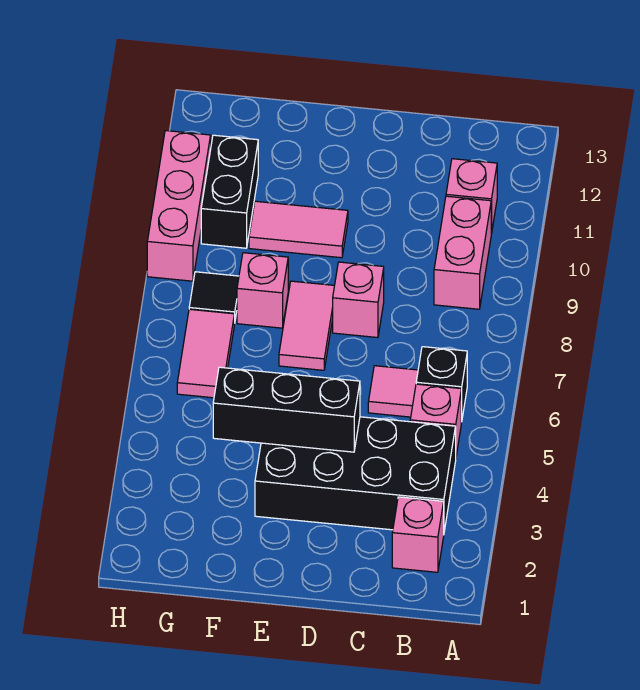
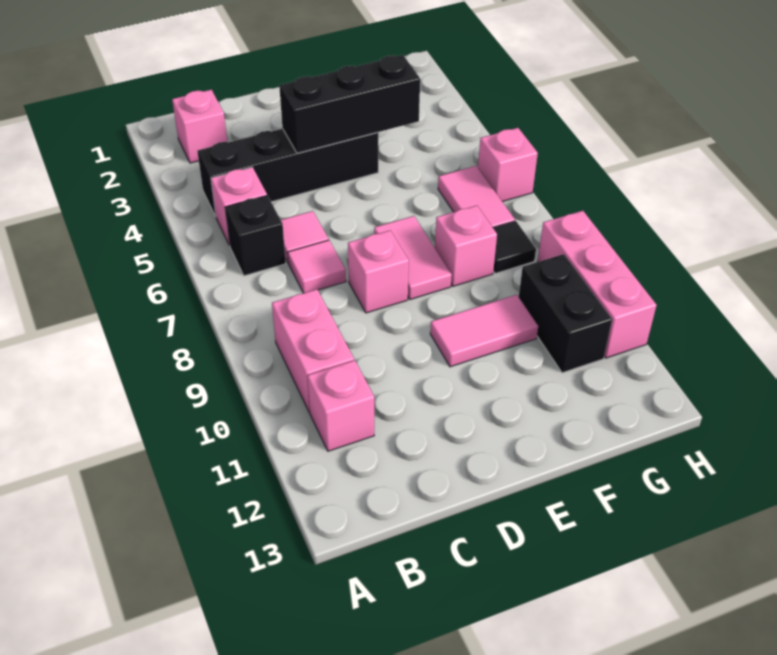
black brick B3:E4 level 1 -> black brick B4:E4 level 1
none -> pink tile C7 level 1
none -> pink brick H6 level 1

